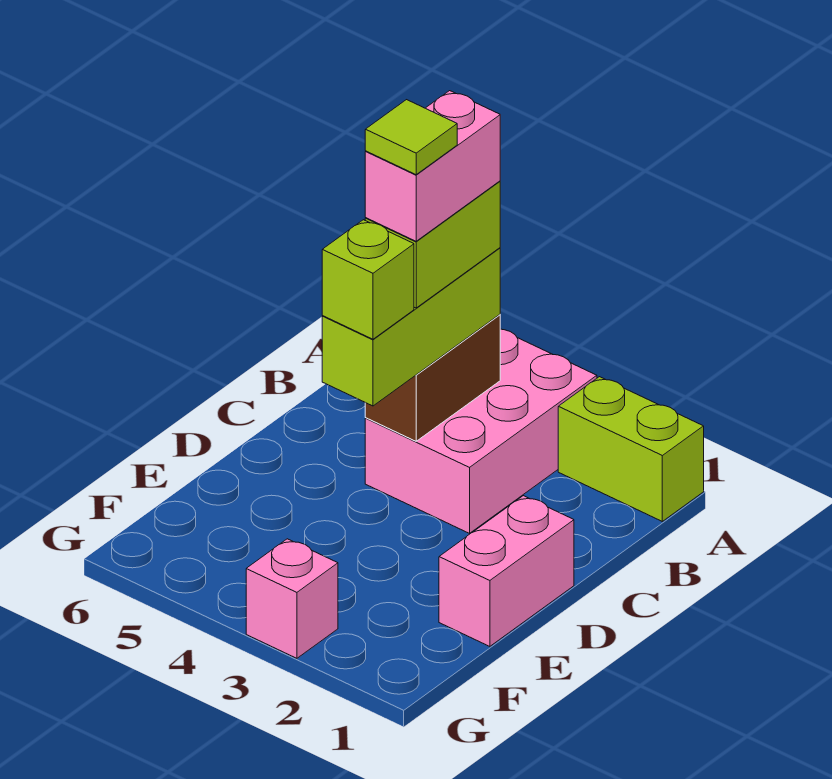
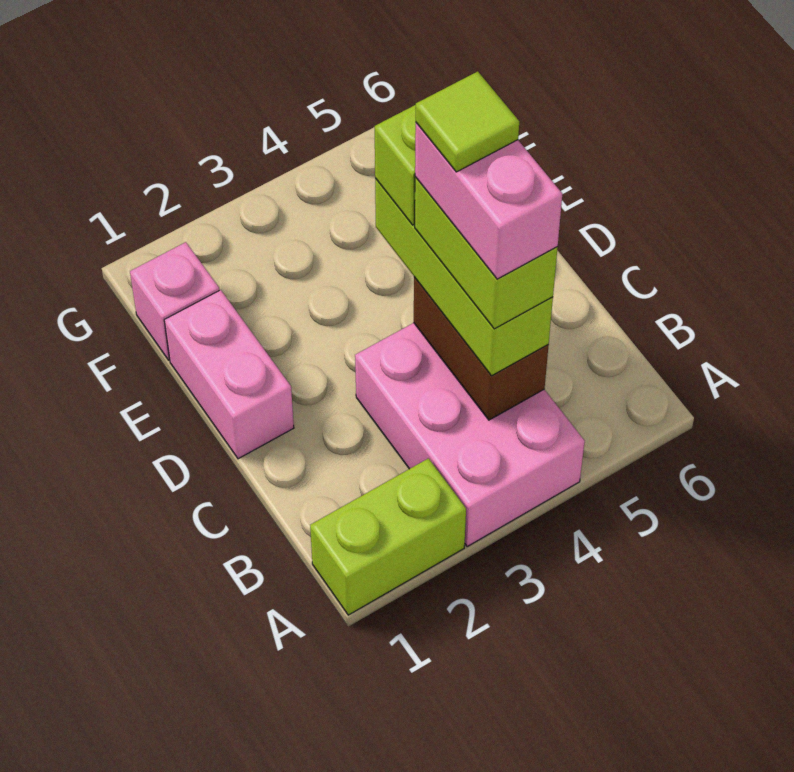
pink brick G3 level 1 -> pink brick F1 level 1

